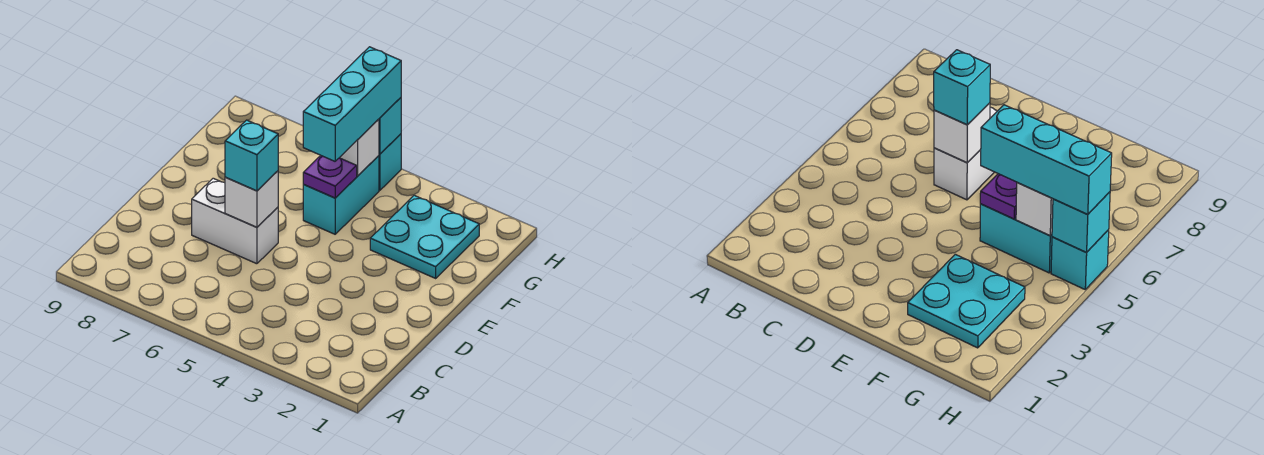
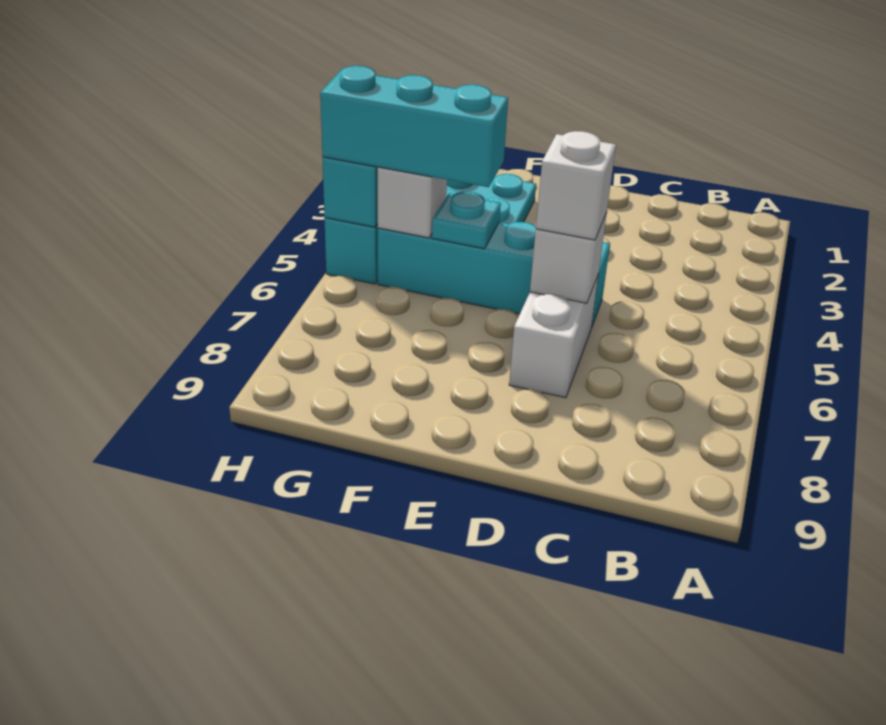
cyan brick D6 level 3 -> white brick D6 level 3
cyan brick F5:G5 level 1 -> cyan brick D5:G5 level 1
purple plate F5 level 2 -> cyan plate F5 level 2

